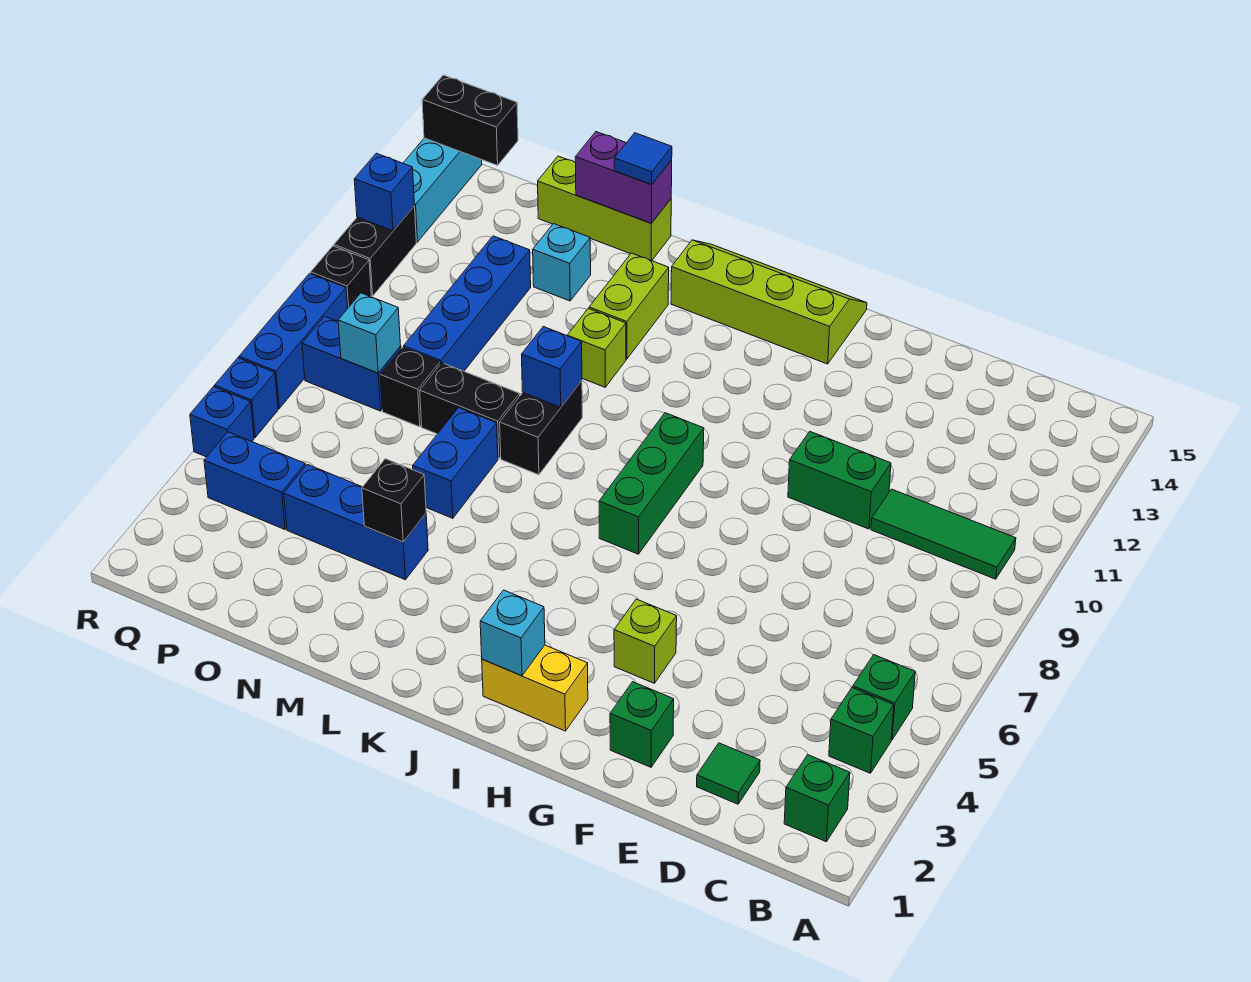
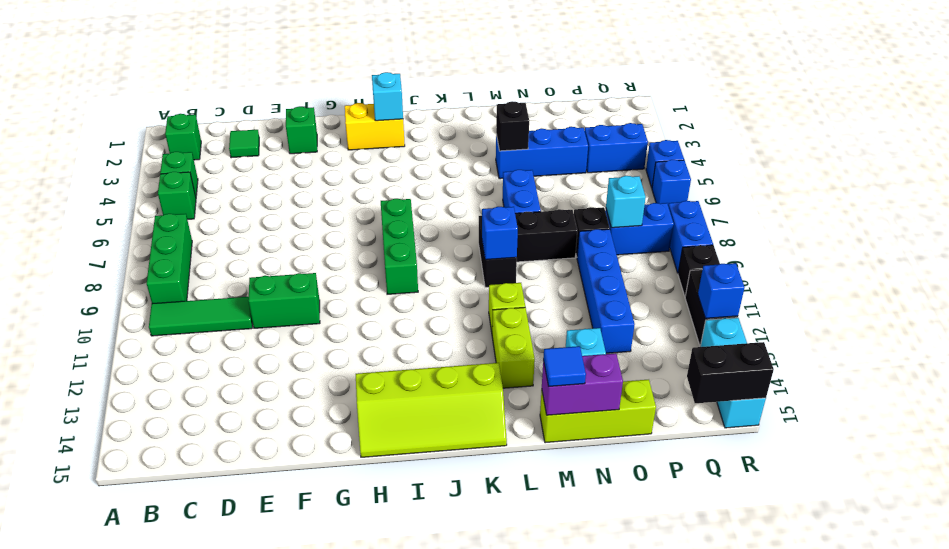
none -> green brick B7:B9 level 1
lime brick G4 level 1 -> none
blue brick R7:R9 level 1 -> blue brick R8:R9 level 1

